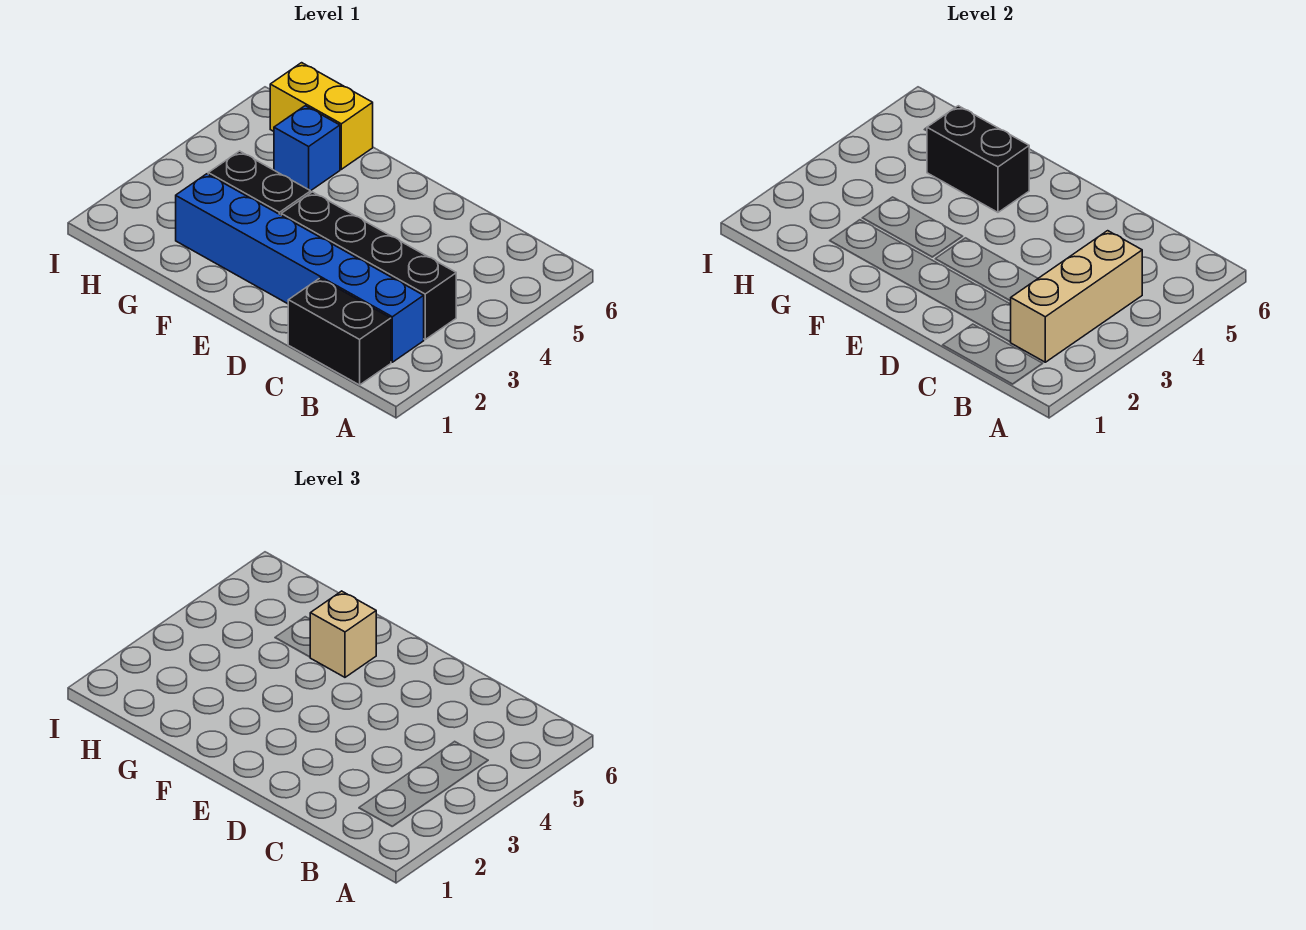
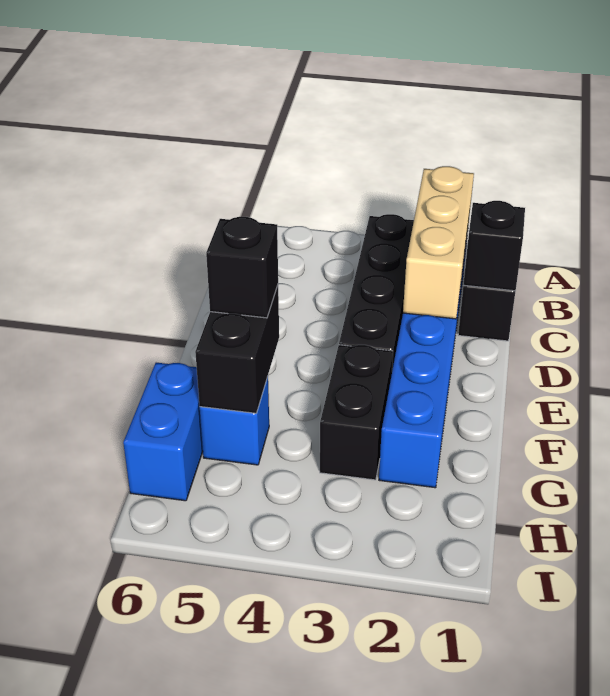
tan brick B2:B4 level 2 -> tan brick B2:D2 level 2
none -> black brick C1 level 2
tan brick F5 level 3 -> black brick F5 level 3
yellow brick G6:H6 level 1 -> blue brick G6:H6 level 1

